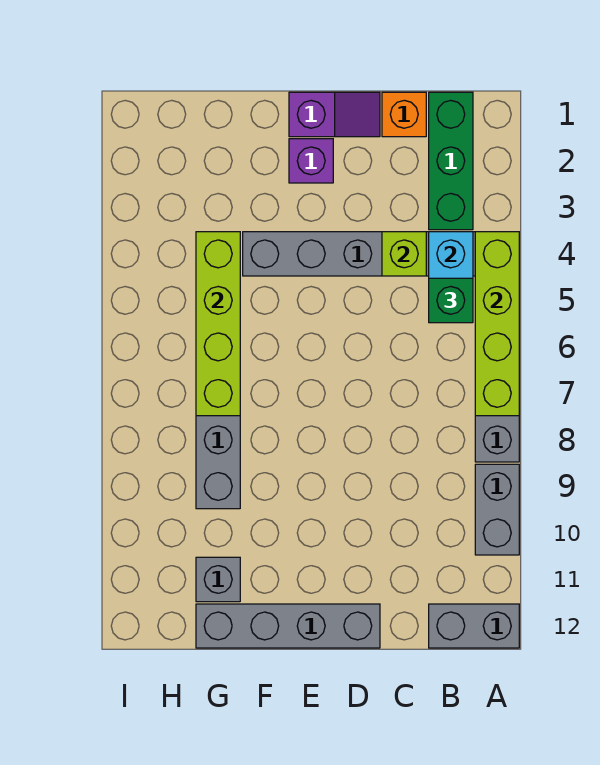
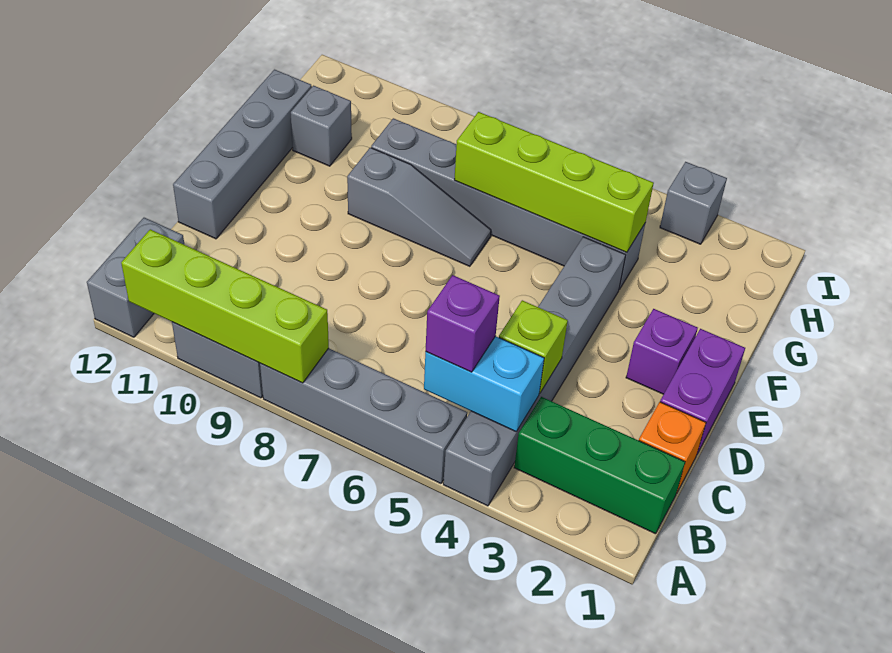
lime brick A4:A7 level 2 -> lime brick A8:A11 level 2
green brick B5 level 3 -> purple brick B5 level 3
purple slope D1:E1 level 1 top E -> purple brick D1:E1 level 1
none -> grey slope F7:F9 level 1 top 9
none -> grey brick I3 level 1

